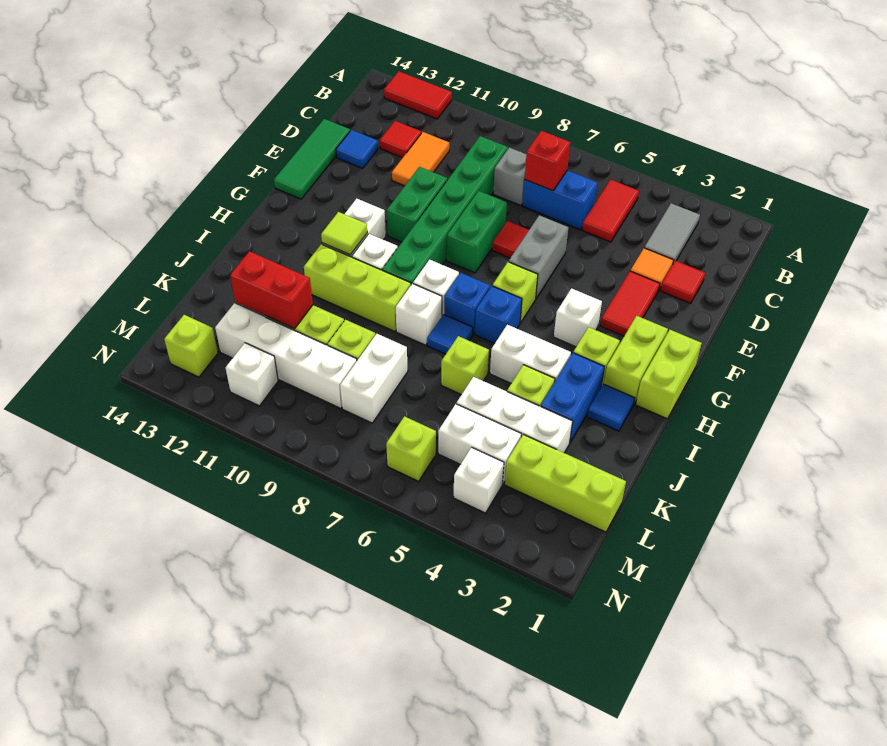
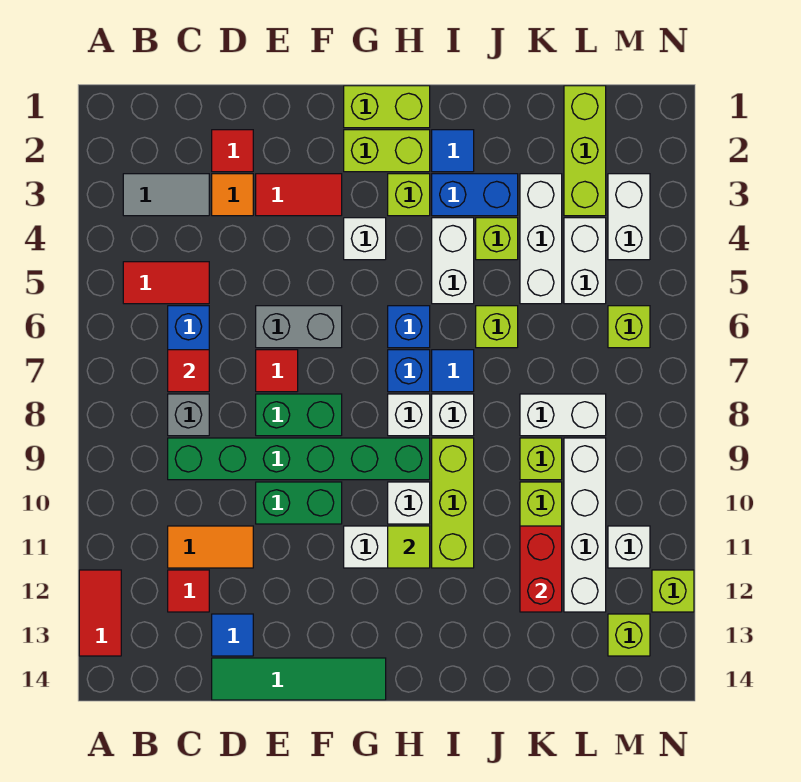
red brick C7 level 2 -> red tile C7 level 2
green tile D14:F14 level 1 -> green tile D14:G14 level 1
lime brick G6 level 1 -> lime brick N12 level 1
white brick M4 level 1 -> white brick M3:M4 level 1

